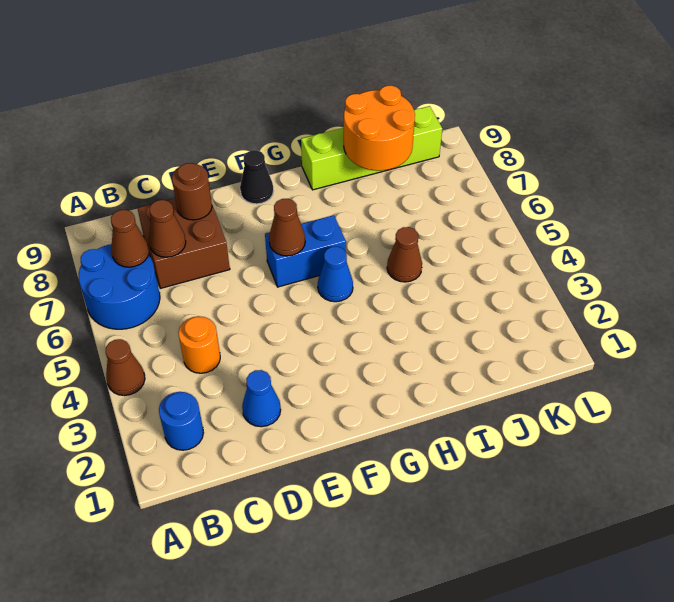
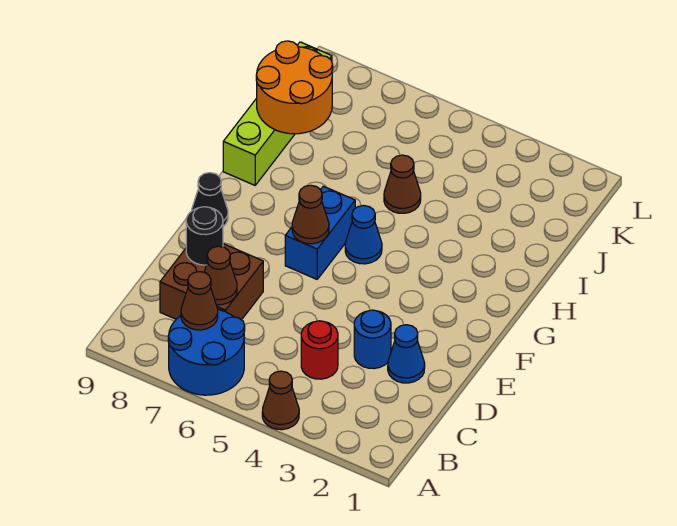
blue round brick B2 level 1 -> blue round brick D3 level 1
orange round brick C4 level 1 -> red round brick C4 level 1
brown round brick D8 level 2 -> black round brick D8 level 2

